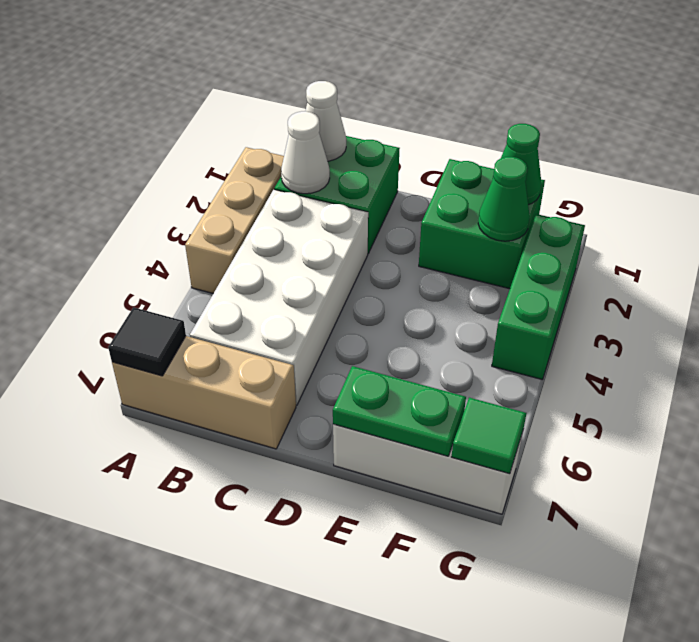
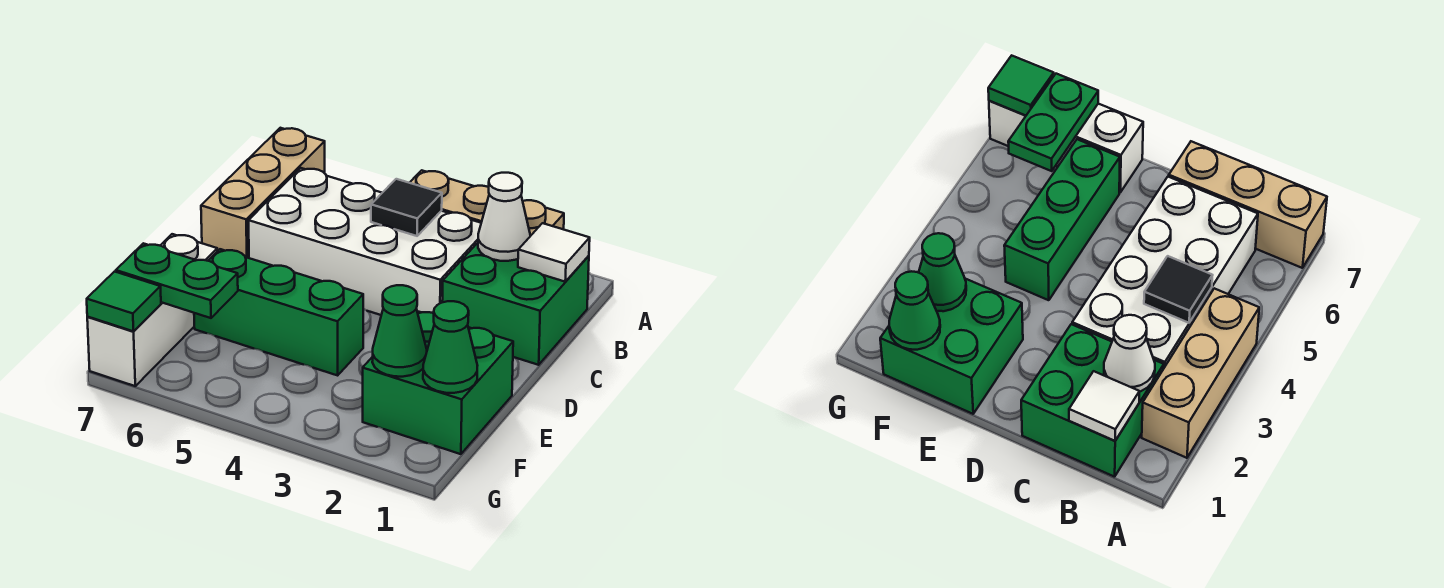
black tile A7 level 2 -> black tile B4 level 2
white cone B1 level 2 -> white tile B1 level 2
green plate E7:F7 level 2 -> green plate F6:F7 level 2
green brick G2:G4 level 1 -> green brick E4:E6 level 1

